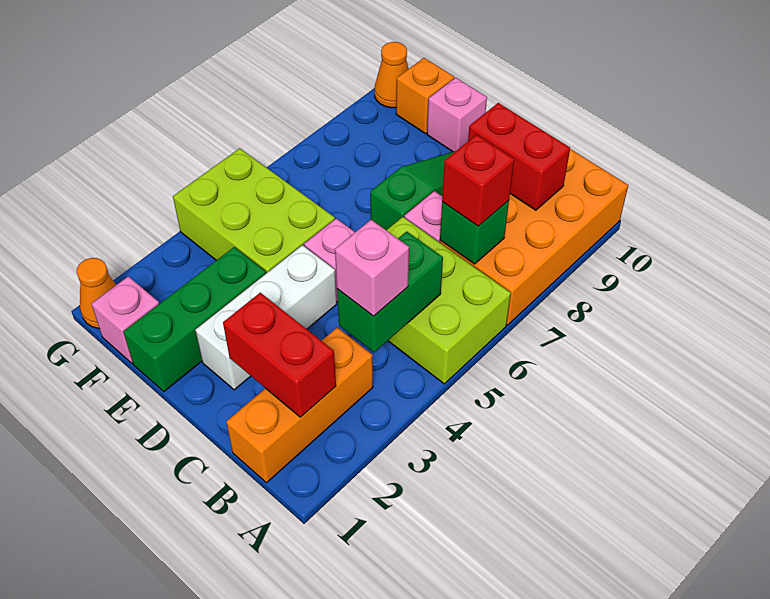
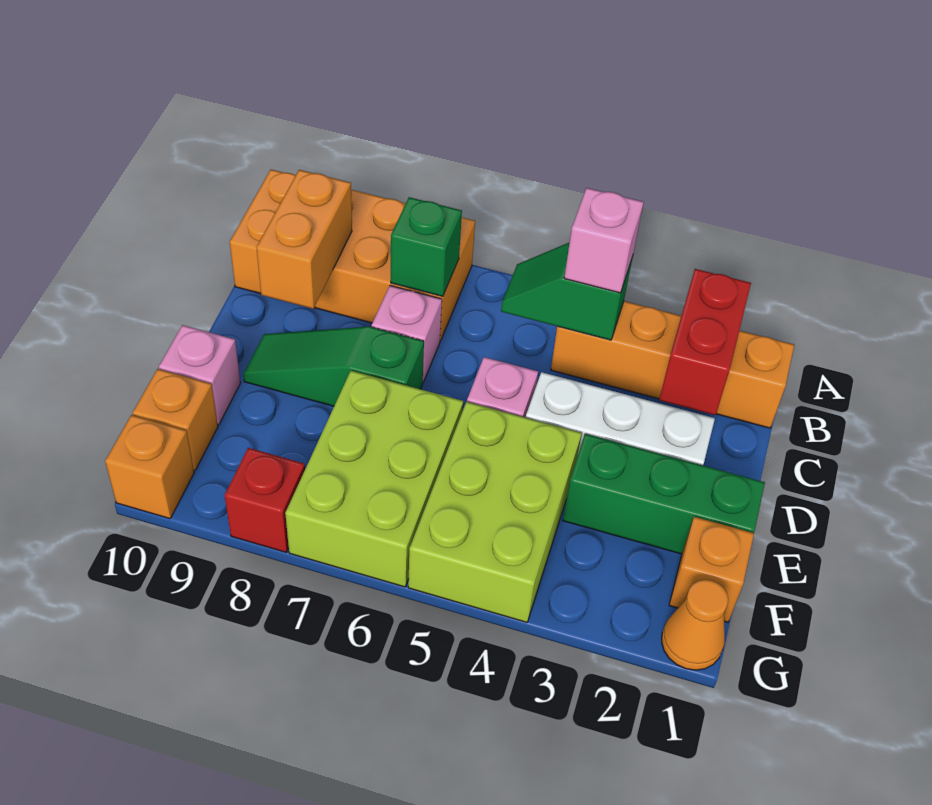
lime brick A5:C6 level 1 -> lime brick E6:G7 level 1
orange brick B1:B3 level 1 -> orange brick B1:B4 level 1
green brick B4:B5 level 2 -> green slope B4:B5 level 2 top 4
red brick B7 level 3 -> red brick G8 level 1
red brick B9:C9 level 2 -> orange brick B9:C9 level 2
pink brick F1 level 1 -> orange brick F1 level 1
orange cone G10 level 1 -> orange brick G10 level 1

